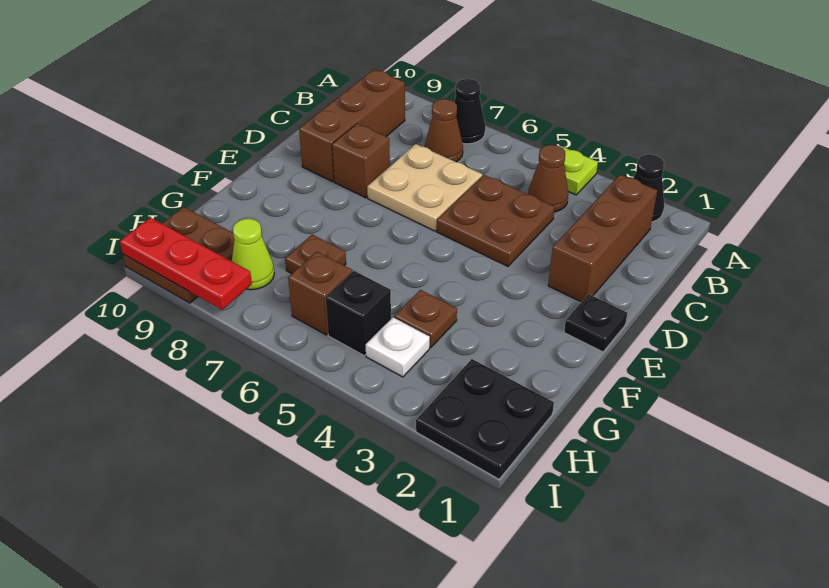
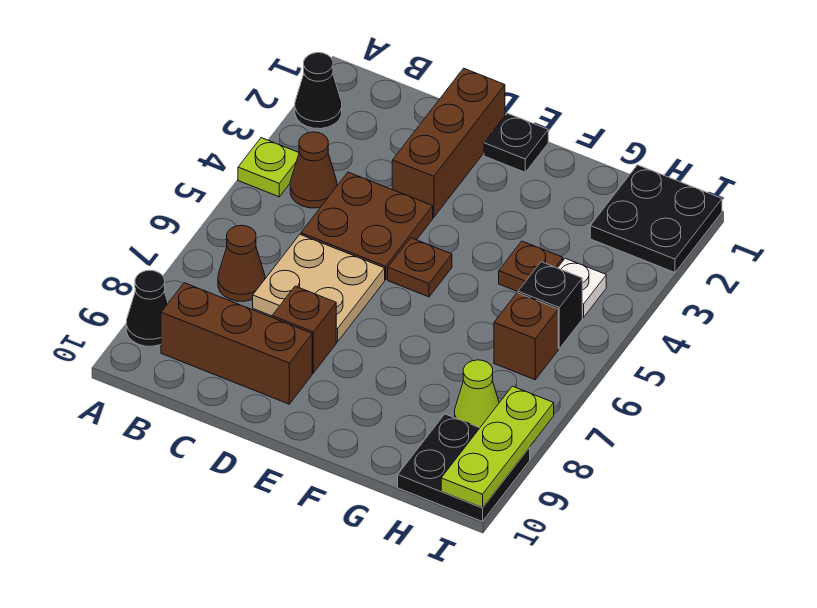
black cone A7 level 1 -> black cone A9 level 1
brown brick B2:D2 level 1 -> brown brick D1:D3 level 1
brown plate G7 level 1 -> brown plate E5 level 1
brown plate H9:I10 level 1 -> black plate H9:I10 level 1
red plate I8:I10 level 2 -> lime plate I8:I10 level 2

